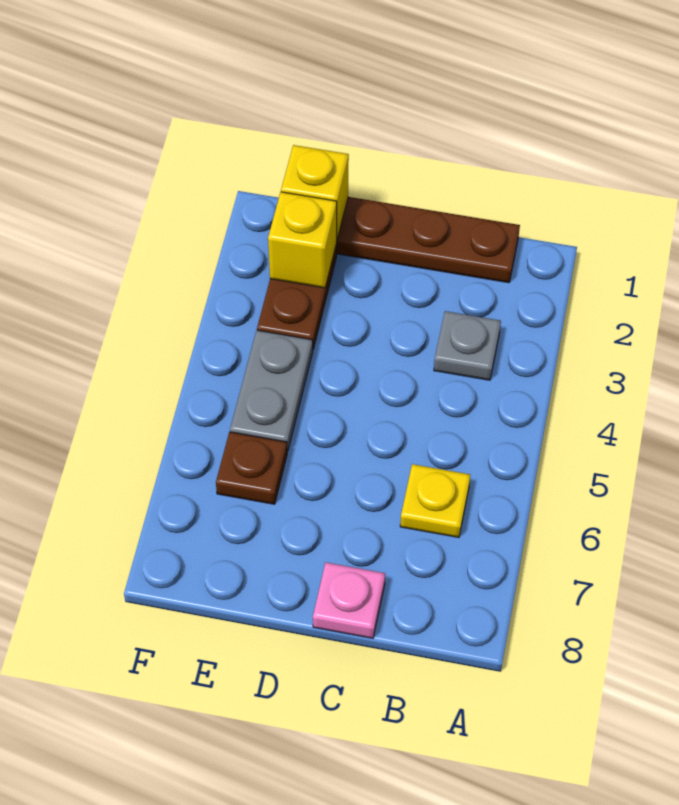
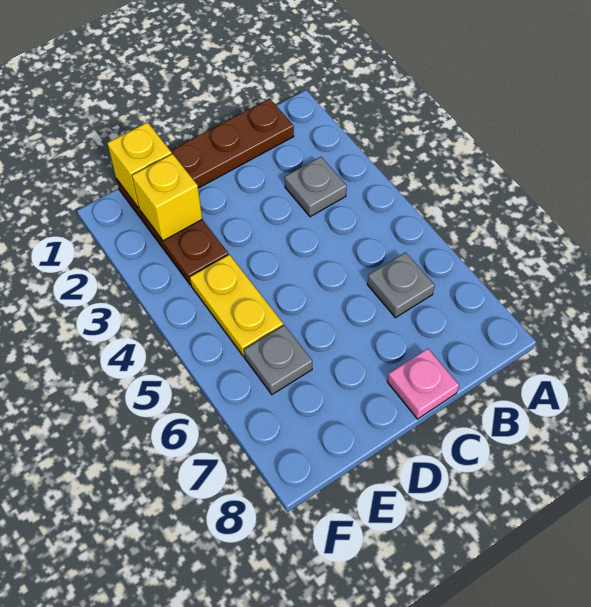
yellow plate B6 level 1 -> grey plate B6 level 1
grey plate E4:E5 level 1 -> yellow plate E4:E5 level 1
brown plate E6 level 1 -> grey plate E6 level 1

